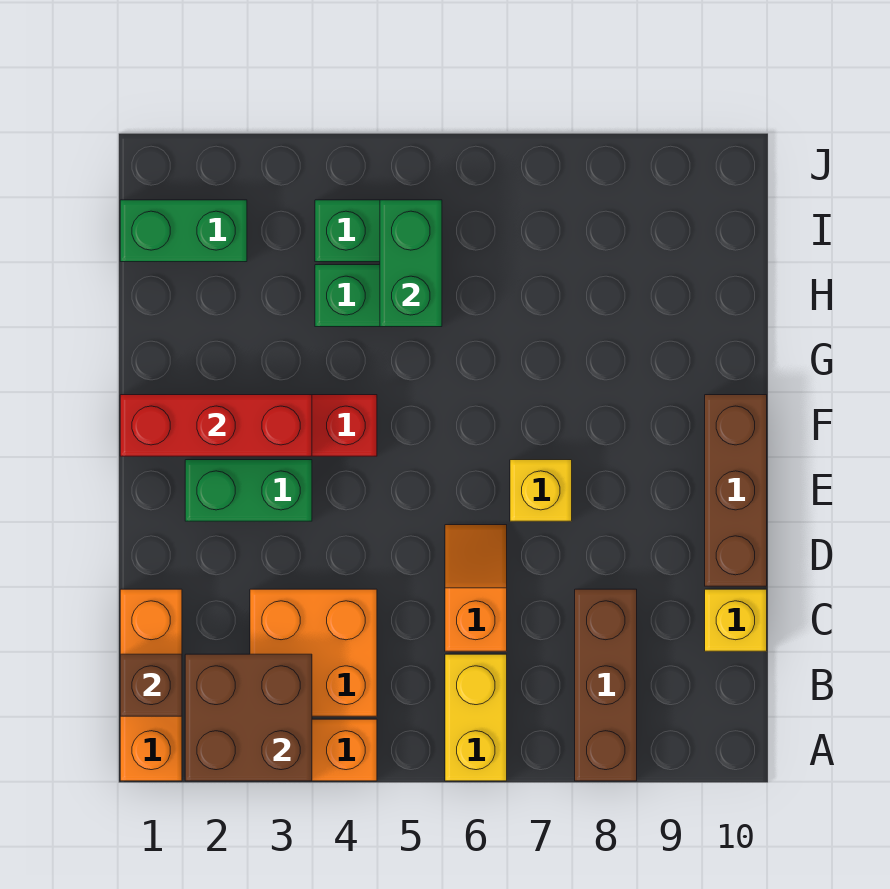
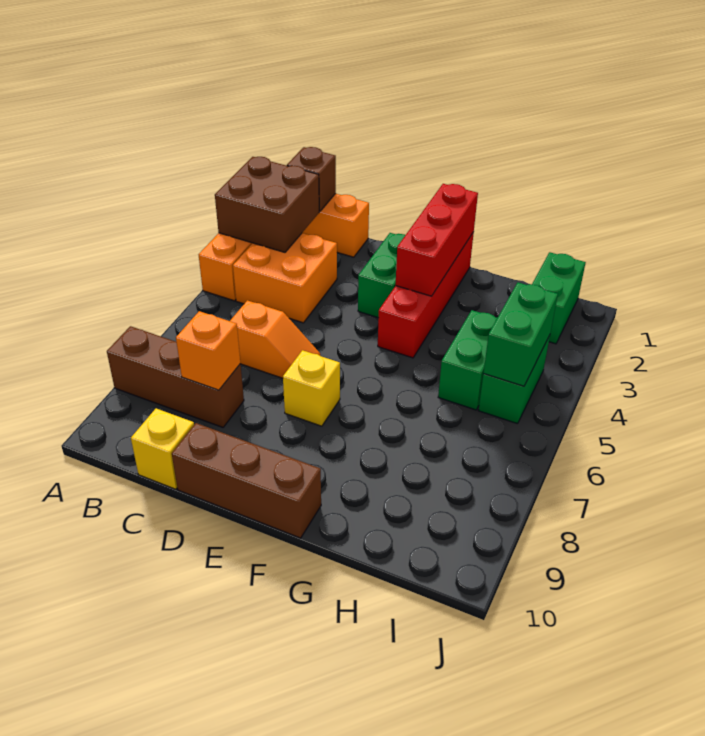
yellow brick A6:B6 level 1 -> none
none -> orange brick C8 level 2
green brick H5:I5 level 2 -> green brick I4:I5 level 2

